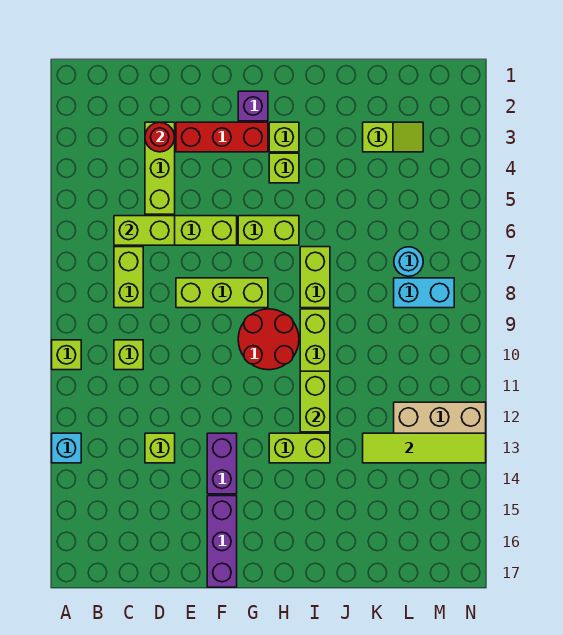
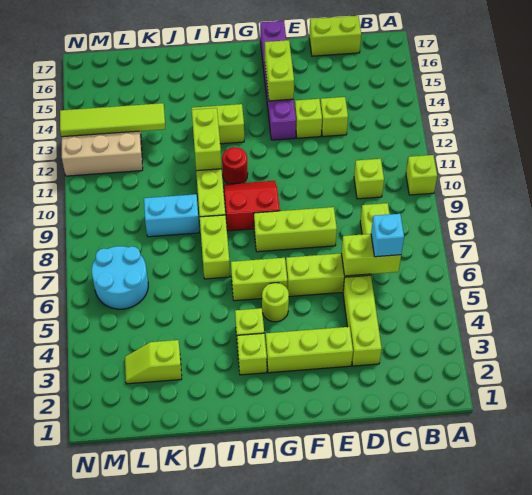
cyan brick A13 level 1 -> cyan brick C6 level 3
none -> lime brick C17:D17 level 1
red round brick D3 level 2 -> red round brick H11 level 1
red brick E3:G3 level 1 -> lime brick E3:G3 level 1
none -> lime brick E13 level 1
none -> lime brick F14:F15 level 2
purple brick G2 level 1 -> none
none -> lime round brick G5 level 1
red round brick G9:H10 level 1 -> red slope G9:H10 level 1 top 9
cyan round brick L7 level 1 -> cyan round brick L6:M7 level 1
cyan brick L8:M8 level 1 -> cyan brick J9:K9 level 1

